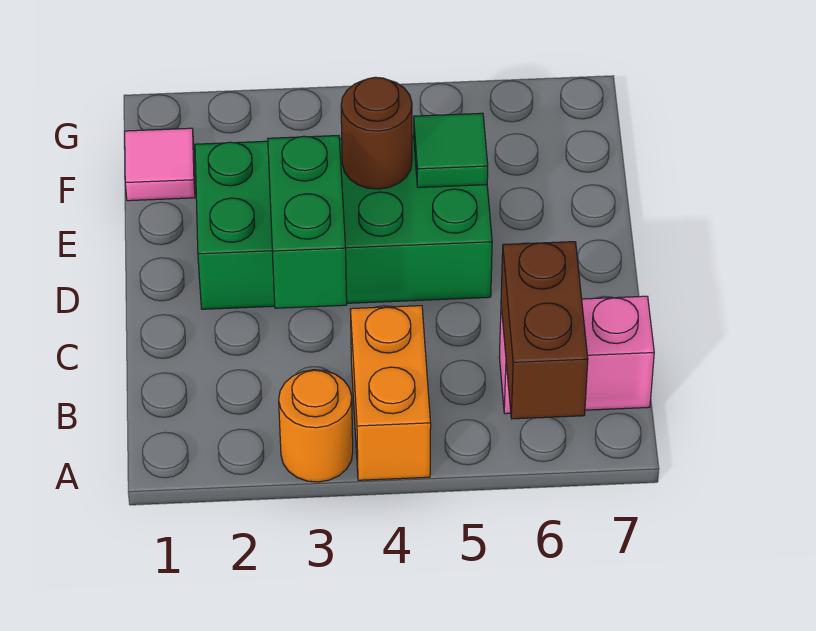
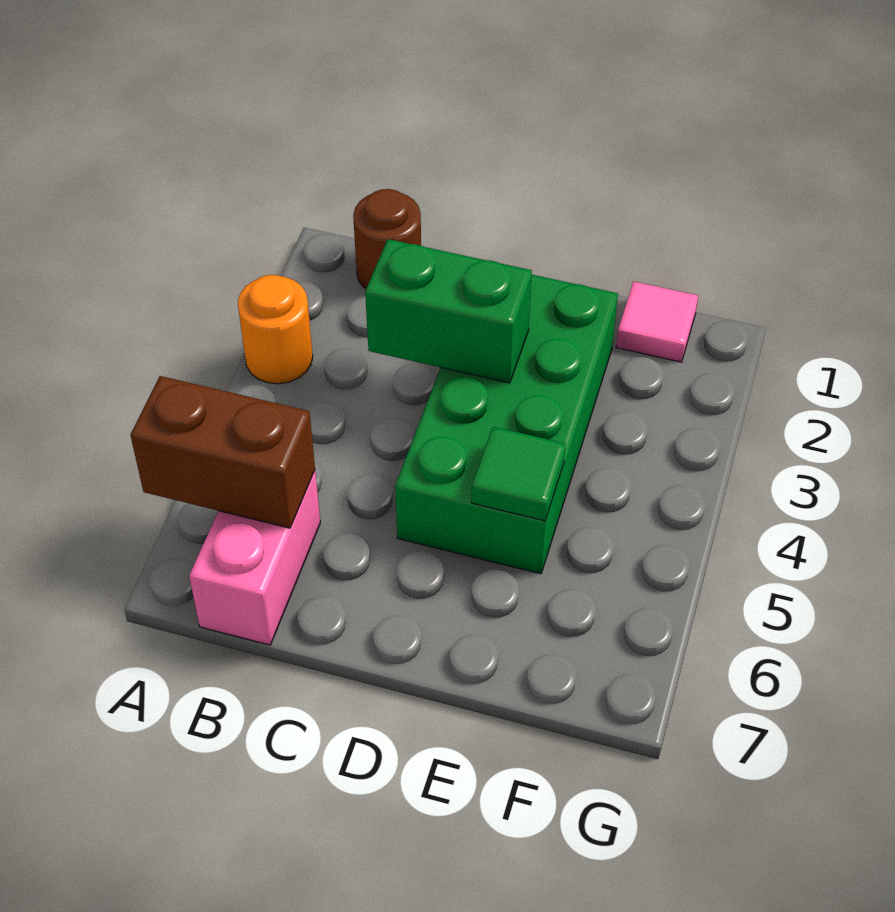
orange brick A4:B4 level 1 -> none
brown round brick E4 level 2 -> brown round brick B1 level 1

